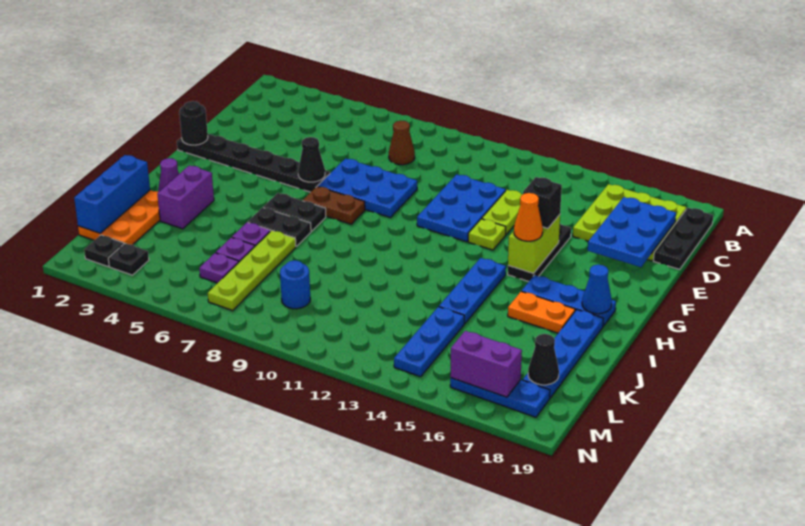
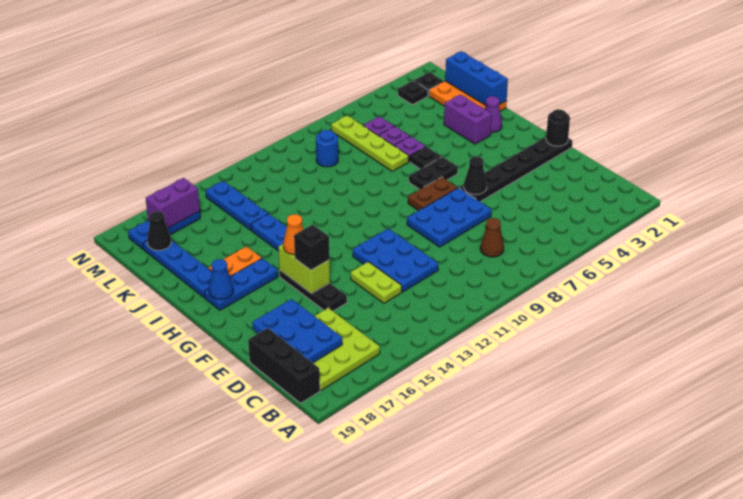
black plate B19:D19 level 1 -> black brick B19:D19 level 1
lime plate F13 level 1 -> none
black plate I6:I7 level 1 -> black plate I6 level 1

